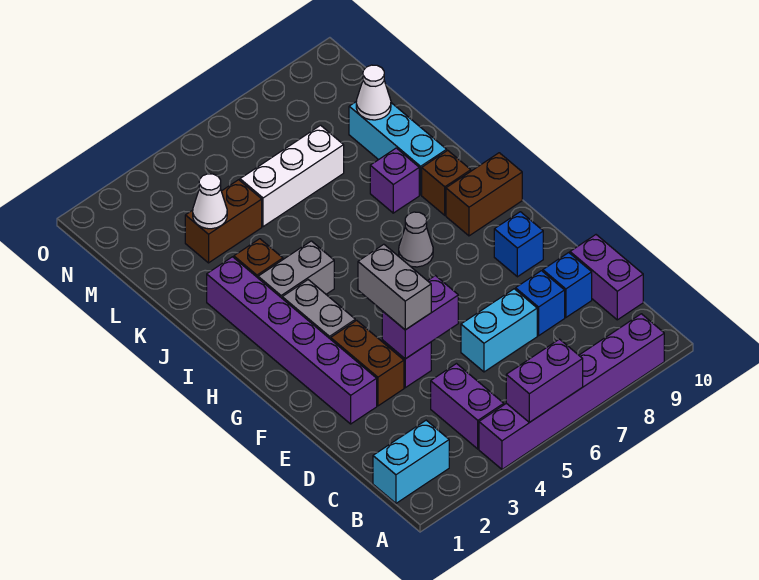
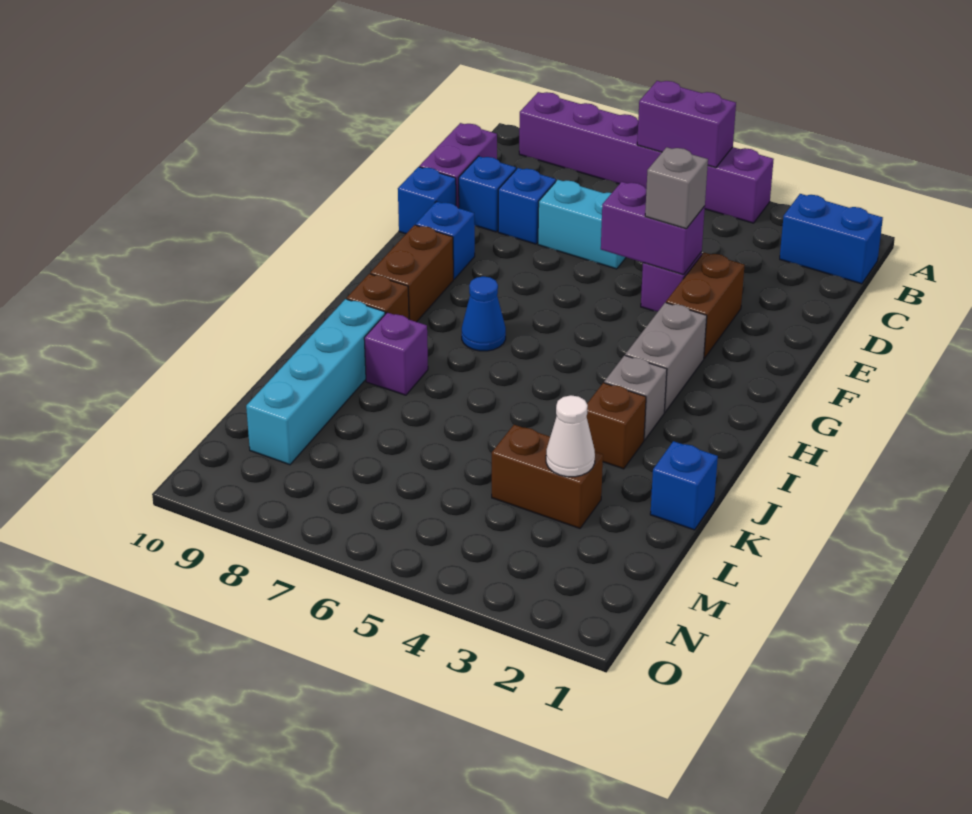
cyan brick B1:B2 level 1 -> blue brick B1:B2 level 1
purple brick B4:C4 level 1 -> none
purple brick E2:J2 level 1 -> none
grey brick E4:F4 level 3 -> grey brick E4 level 3
none -> blue brick E10 level 1
grey cone H7 level 1 -> blue cone H7 level 1
brown brick H9:H10 level 1 -> brown brick G9:H9 level 1
grey brick I3:I4 level 1 -> grey brick I3 level 1
cyan brick J9:L9 level 1 -> cyan brick J9:M9 level 1
none -> blue brick K1 level 1
white brick L5:L7 level 1 -> none
white cone L9 level 2 -> none

